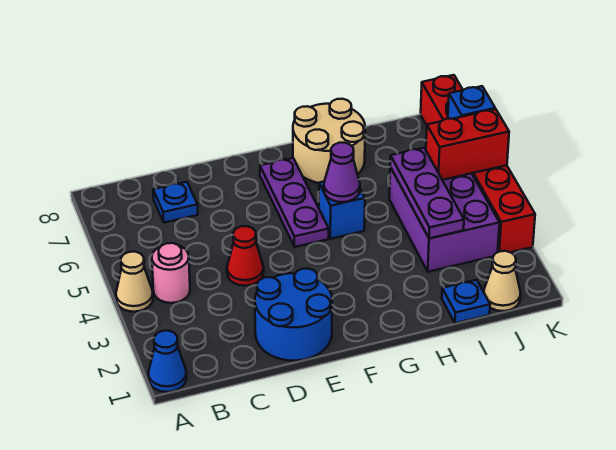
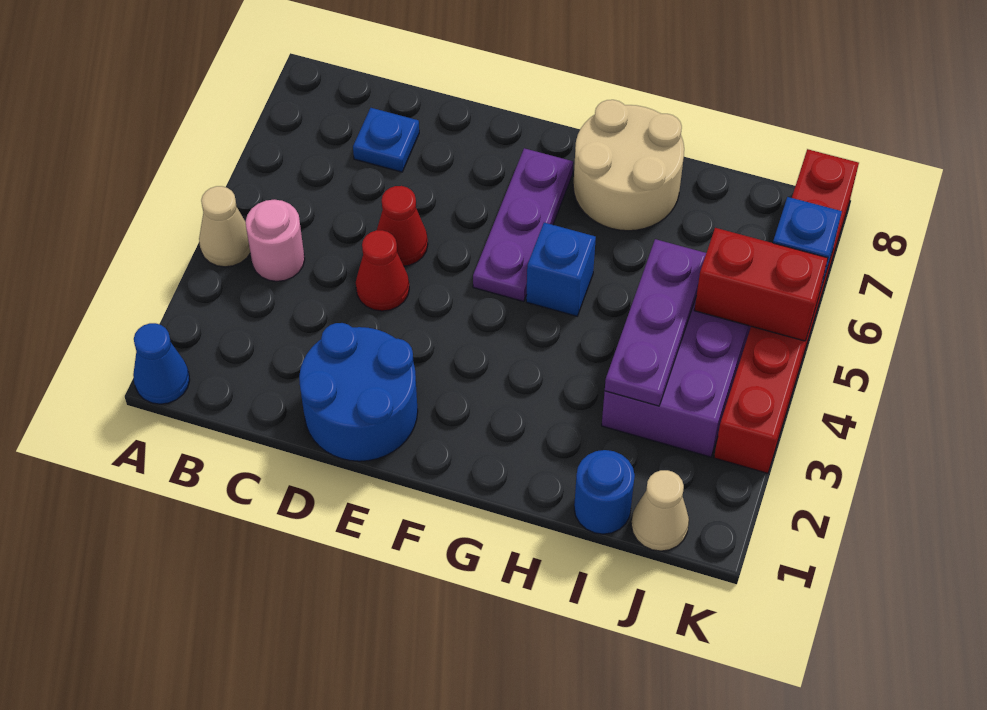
none -> red cone D5 level 1
purple cone G5 level 2 -> none
blue plate I1 level 1 -> blue round brick I1 level 1

